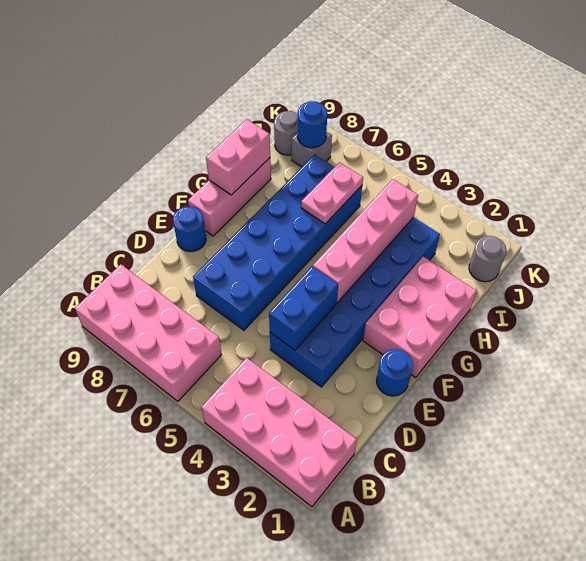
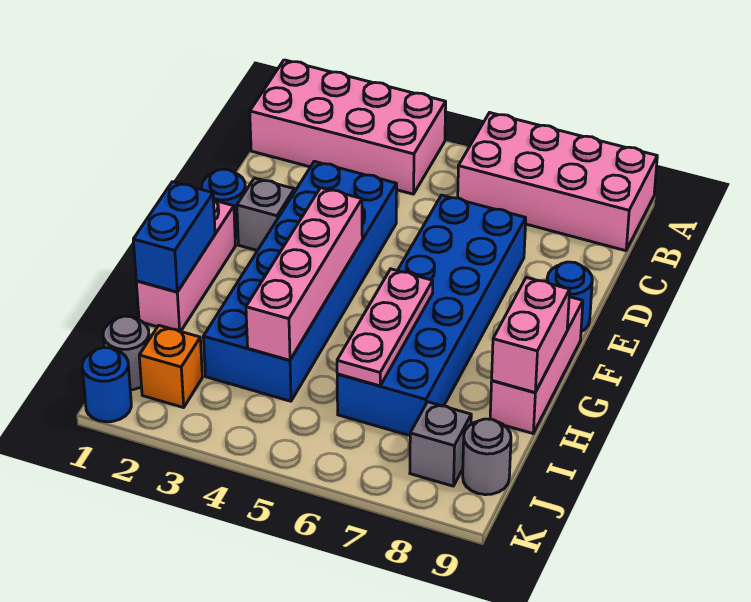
blue brick D4:E4 level 2 -> blue brick G1:H1 level 2
none -> grey brick E2 level 1
pink brick F1:H2 level 1 -> pink brick F1:H1 level 1
pink plate H6:I6 level 2 -> pink plate G6:I6 level 2
none -> orange brick J2 level 1
blue round brick J8 level 2 -> blue round brick K1 level 1

